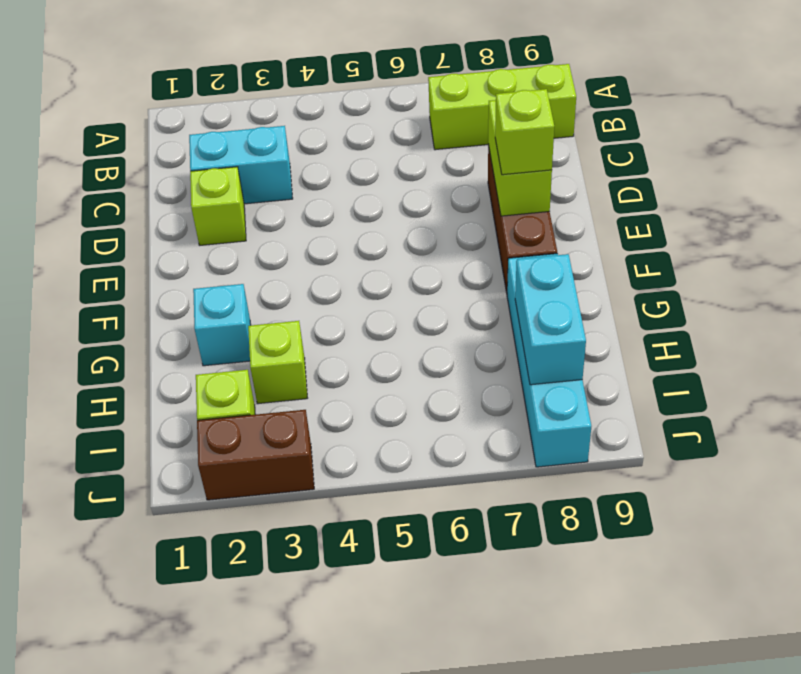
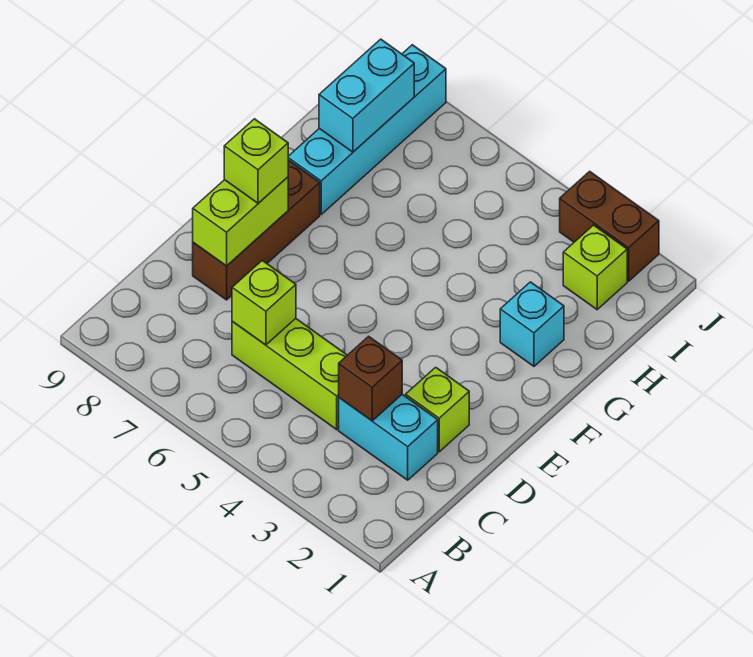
lime brick B7:B9 level 1 -> lime brick C4:C6 level 1
none -> brown brick C3 level 2
lime brick H3 level 1 -> lime brick C6 level 2

